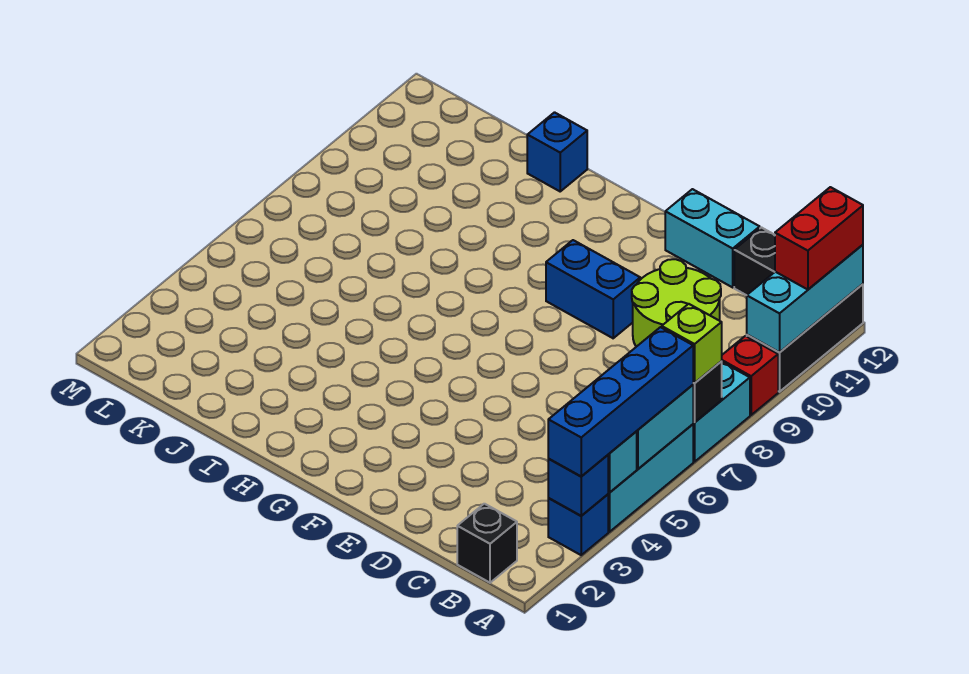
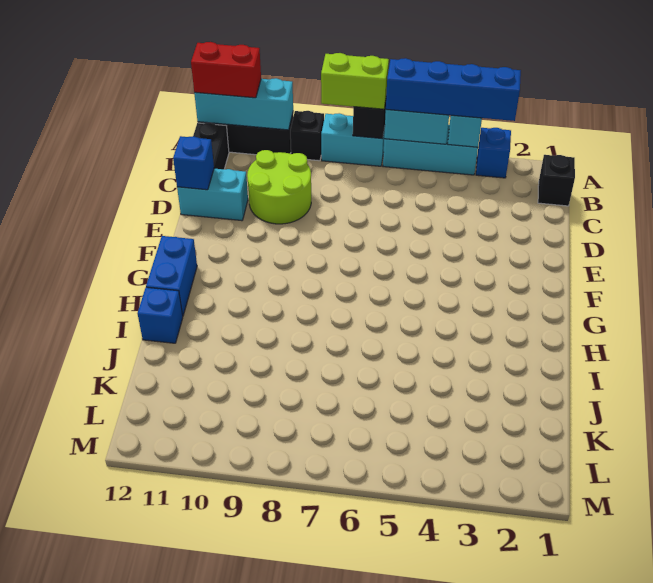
blue brick A3 level 2 -> blue brick D12 level 2
lime brick A7 level 3 -> lime brick A7:A8 level 3
red brick A9 level 1 -> black brick A9 level 1
cyan brick D12:E12 level 1 -> cyan brick D11:D12 level 1
blue brick E9:F9 level 1 -> blue brick G12:H12 level 1

